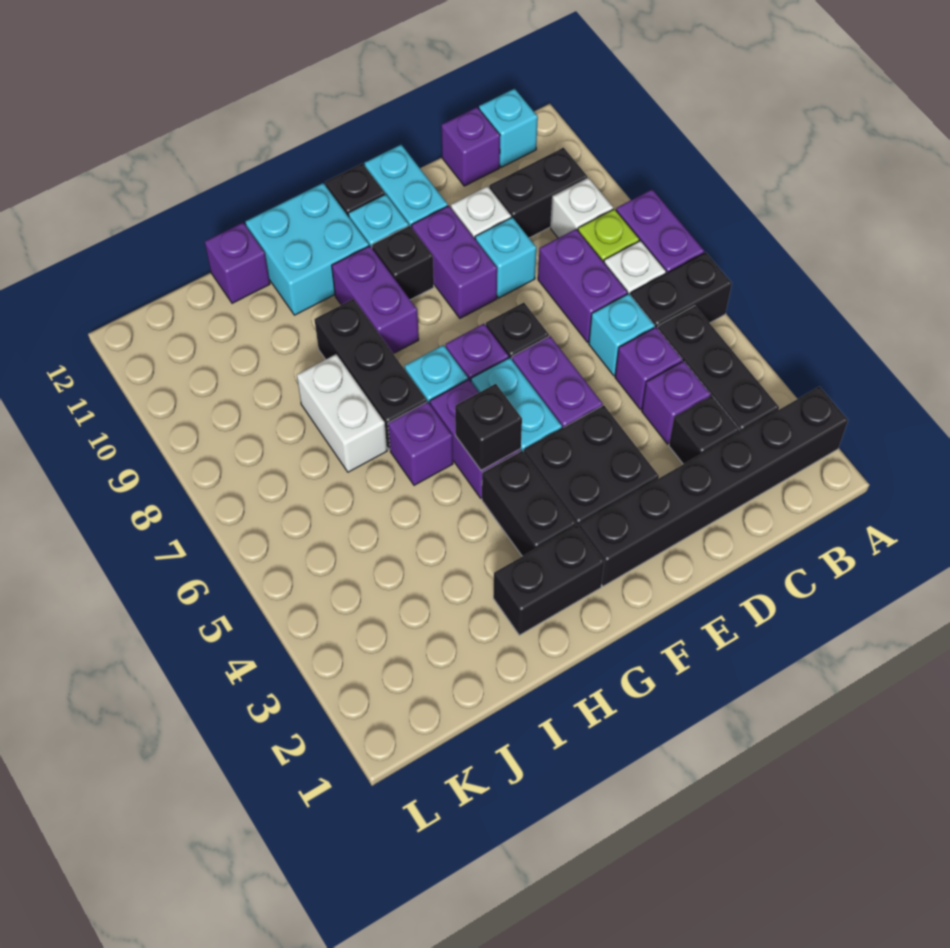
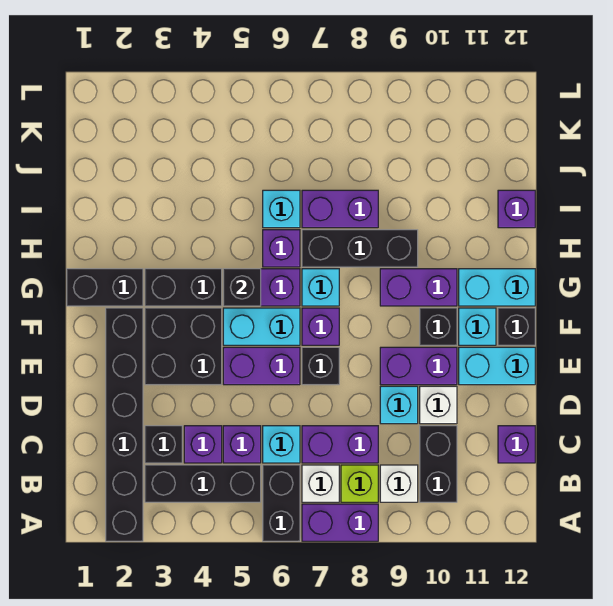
cyan brick B12 level 1 -> cyan brick I6 level 1
black brick G2:H2 level 1 -> black brick G1:G2 level 1
cyan brick G11:H12 level 1 -> cyan brick G11:G12 level 1
white brick I7:I8 level 1 -> purple brick I7:I8 level 1

